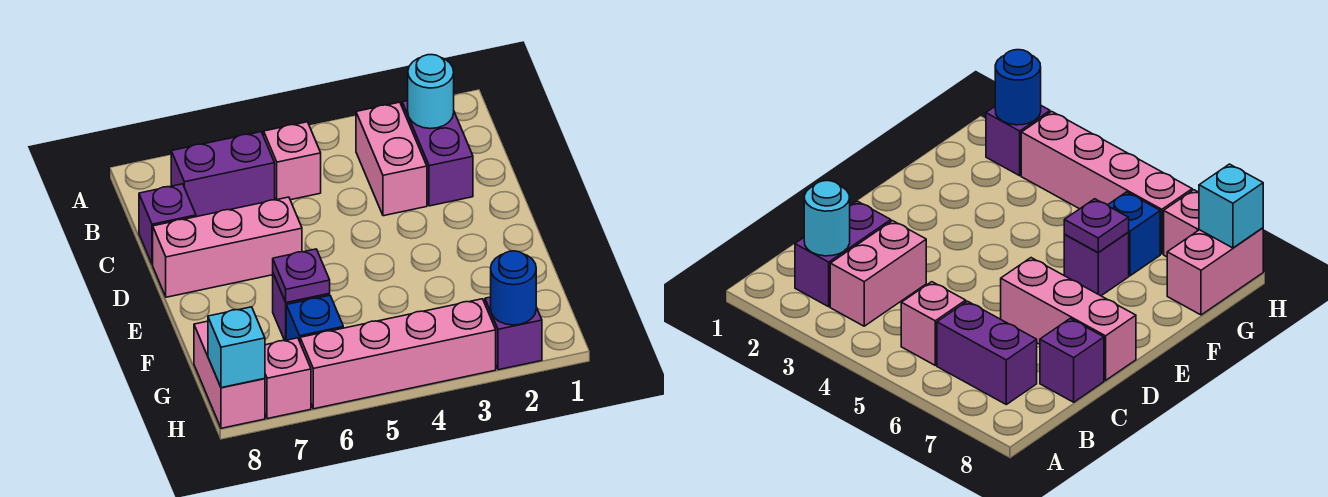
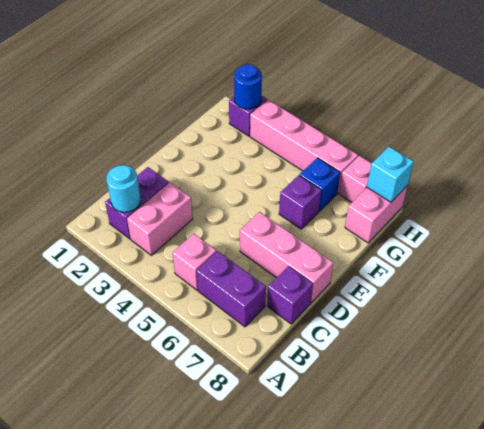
purple plate F6 level 2 -> none

